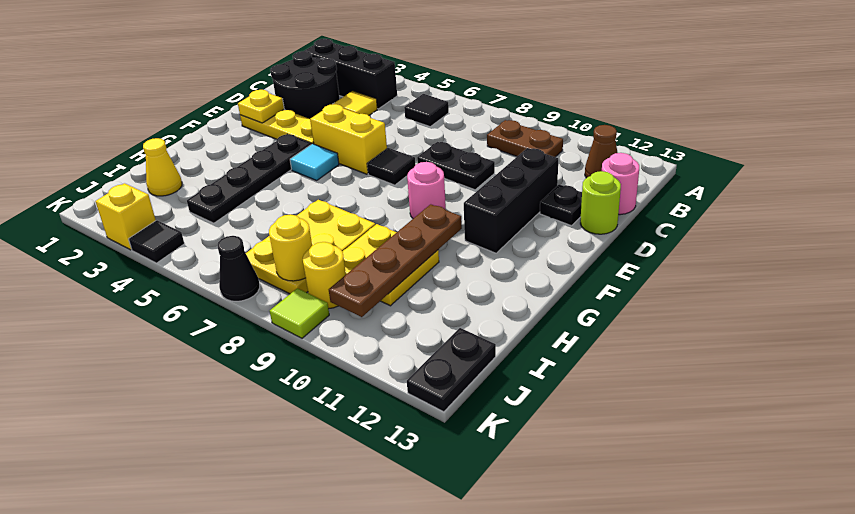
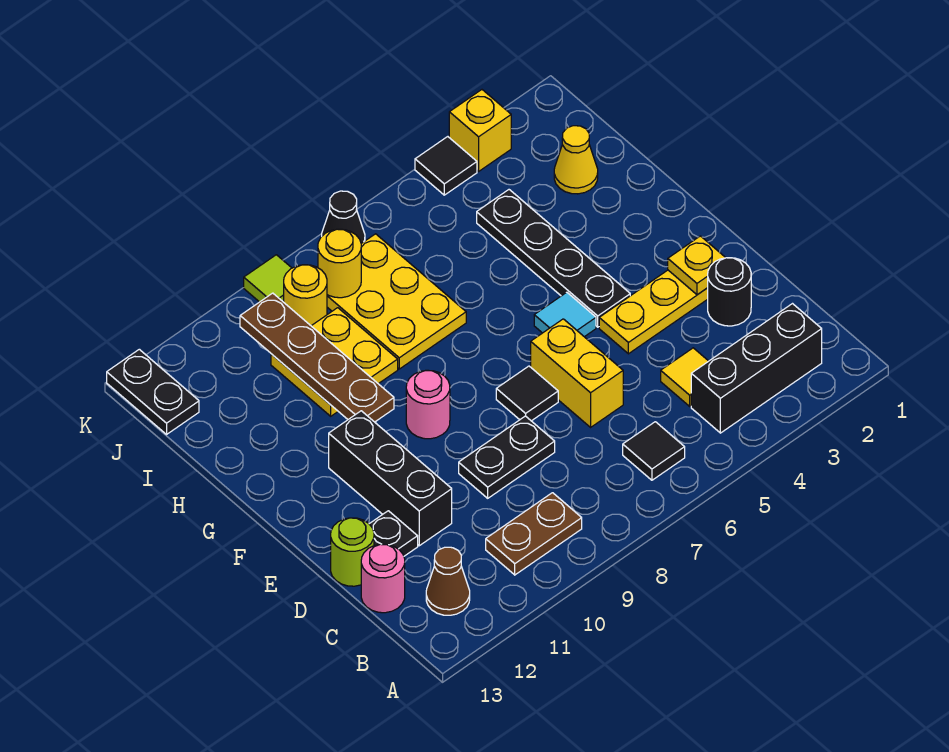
black round brick C2:D3 level 1 -> black round brick D2 level 1
yellow brick E5:E6 level 1 -> yellow brick D6:E6 level 1

